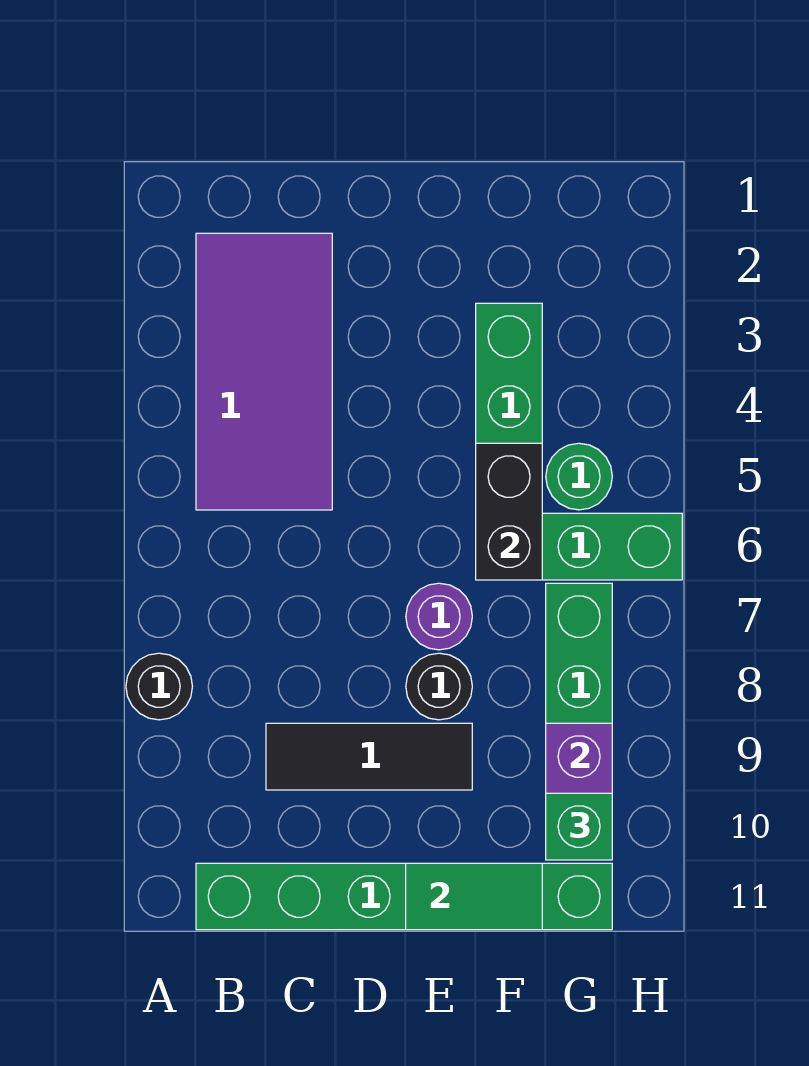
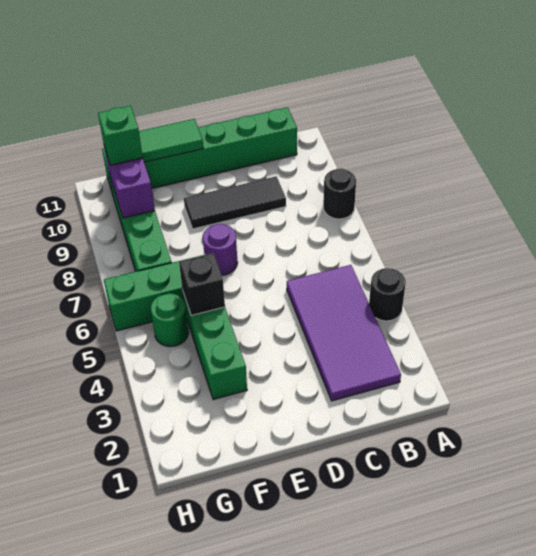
black round brick E8 level 1 -> black round brick A4 level 1
black brick F5:F6 level 2 -> black brick F5 level 2

